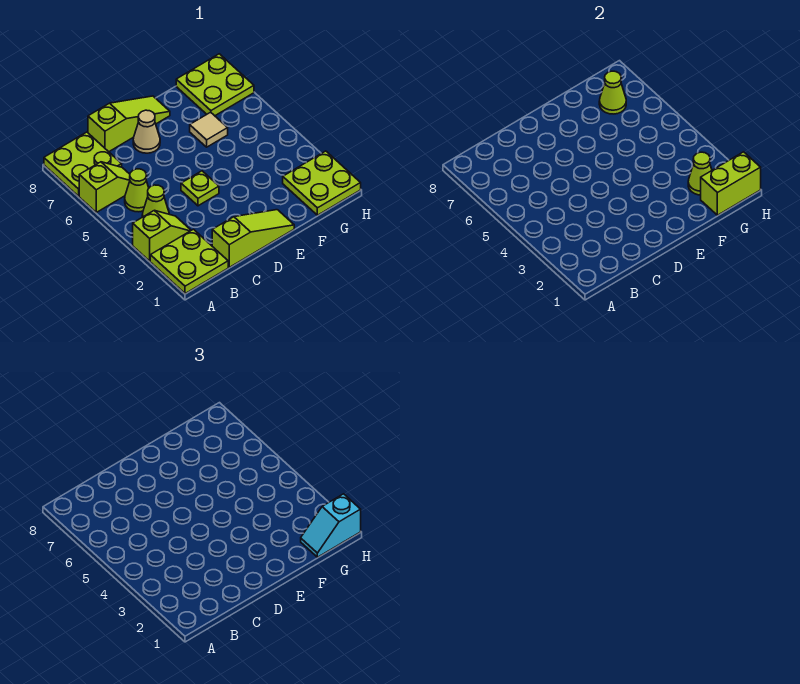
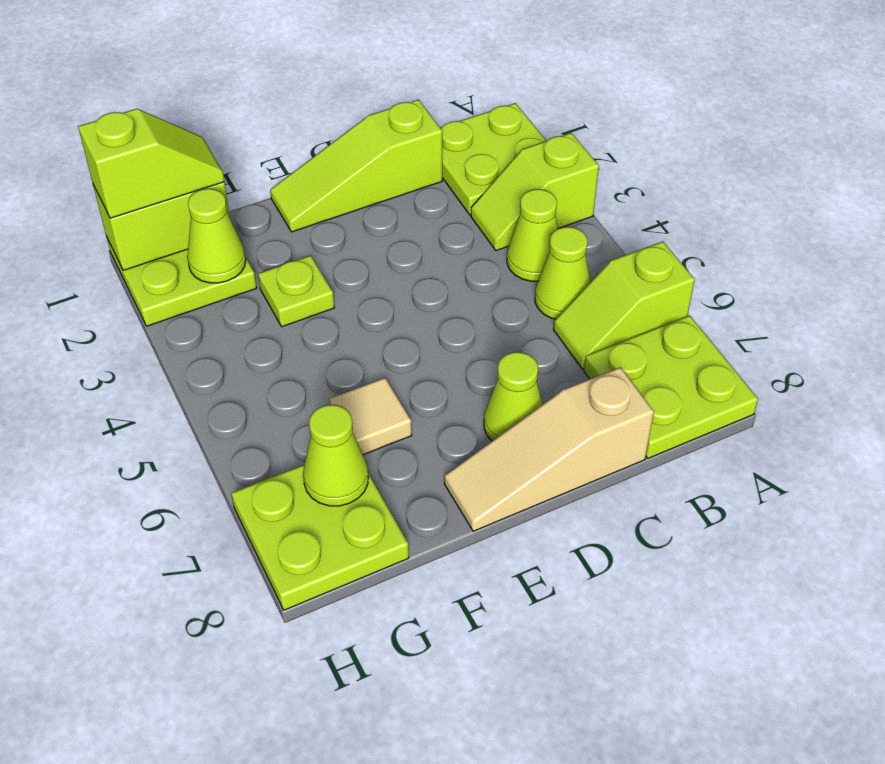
lime slope C8:E8 level 1 top C -> tan slope C8:E8 level 1 top C
lime plate D4 level 1 -> lime plate F3 level 1
tan cone D7 level 1 -> lime cone D7 level 1
cyan slope G1:H1 level 3 top H -> lime slope G1:H1 level 3 top H

